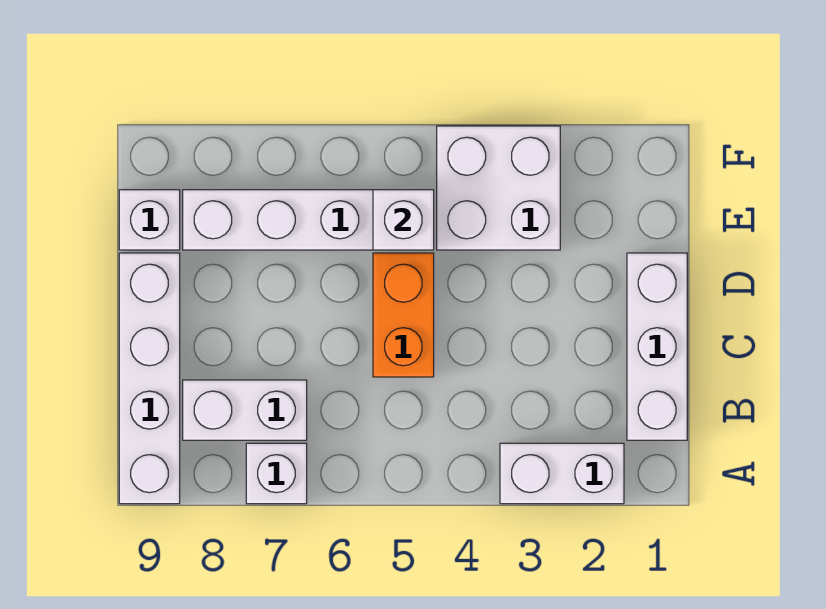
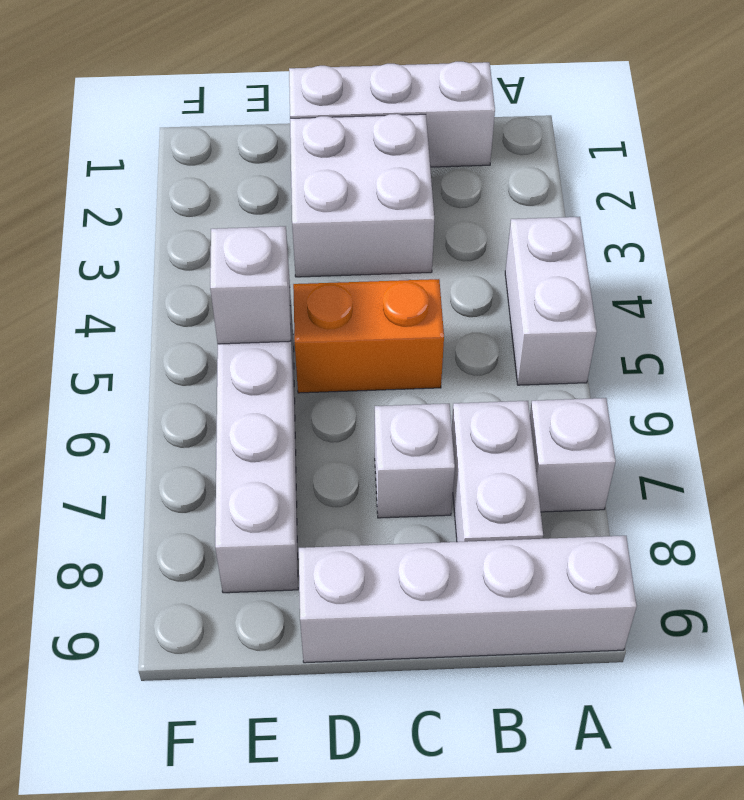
white brick A2:A3 level 1 -> white brick A4:A5 level 1
white brick E3:F4 level 1 -> white brick C2:D3 level 1
white brick E9 level 1 -> white brick C7 level 1

